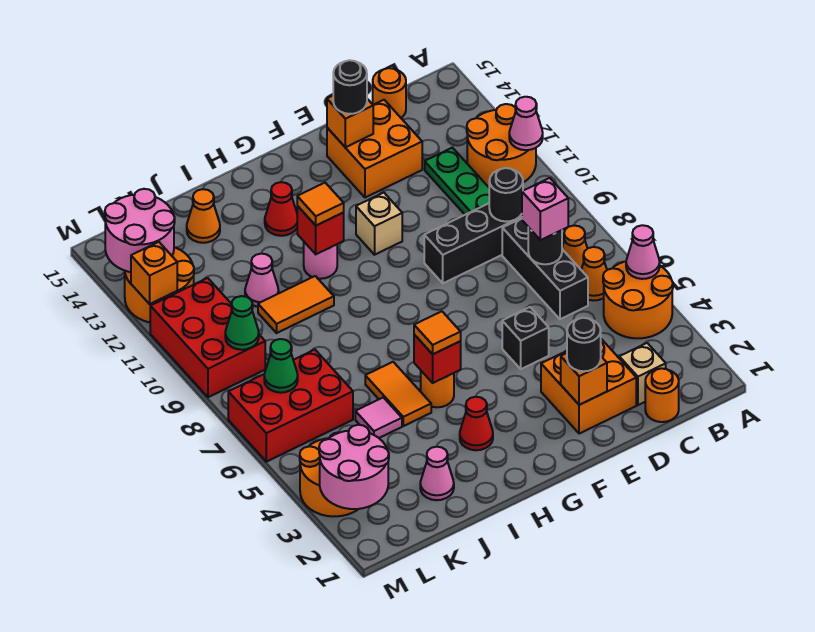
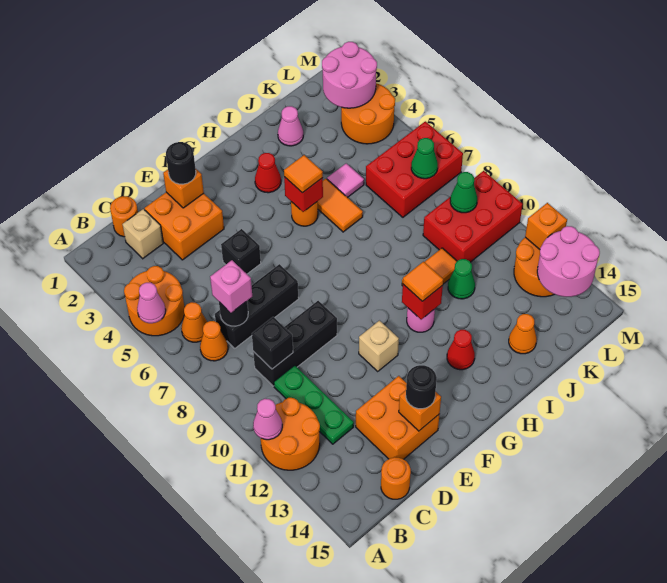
black brick C6:C8 level 1 -> black brick C7:E7 level 1
black round brick C9 level 2 -> black brick C9 level 2
pink cone J11 level 1 -> green cone J11 level 1
red brick L9:M11 level 1 -> red brick K9:M10 level 1

